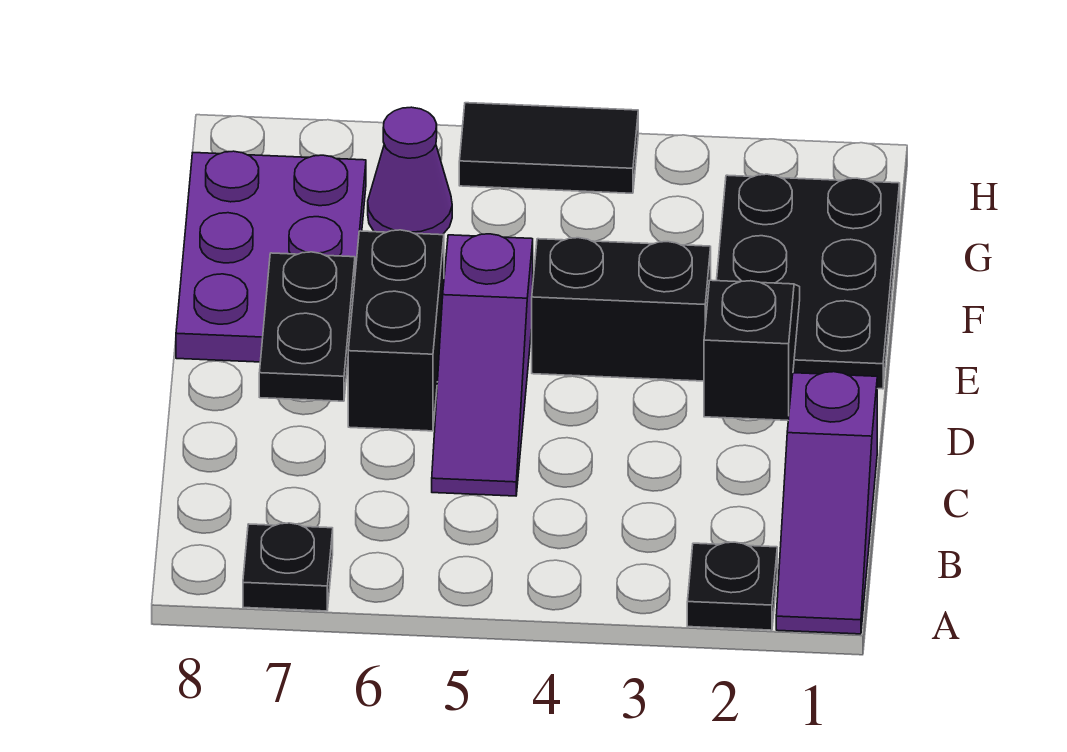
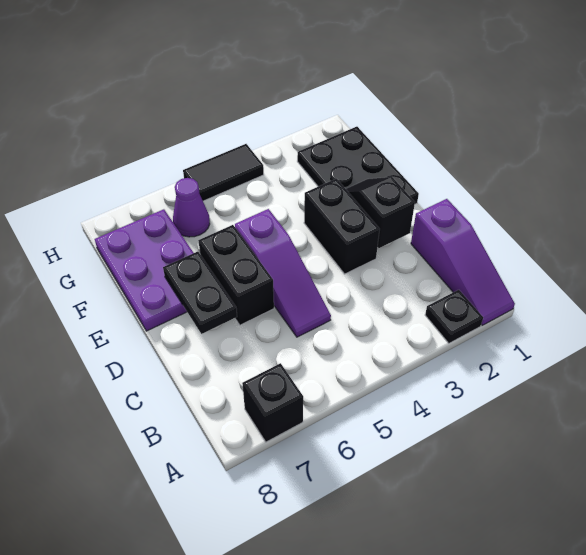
black plate A7 level 1 -> black brick A7 level 1
black brick E3:E4 level 1 -> black brick D3:E3 level 1

